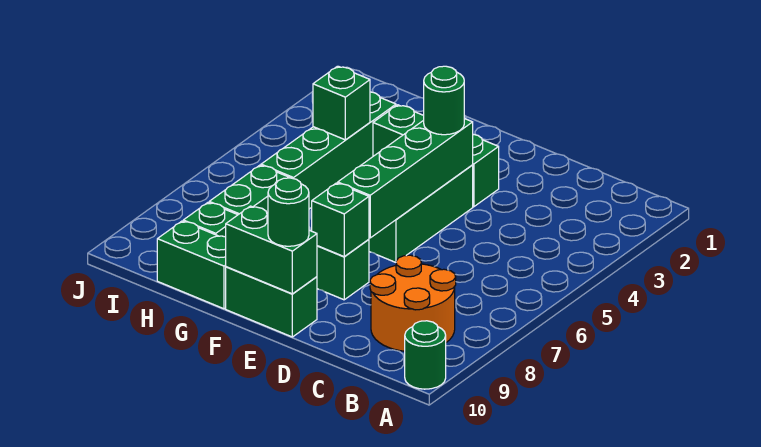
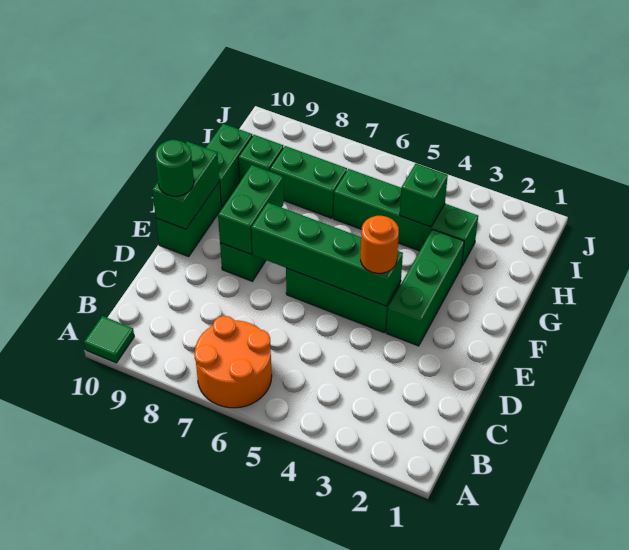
green round brick A10 level 1 -> green tile A10 level 1
orange round brick B8:C9 level 1 -> orange round brick A6:B7 level 1
green round brick E4 level 3 -> orange round brick E4 level 3
green brick E8 level 2 -> green brick E8:F8 level 2

